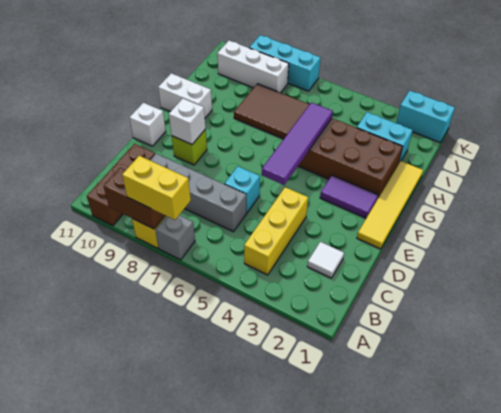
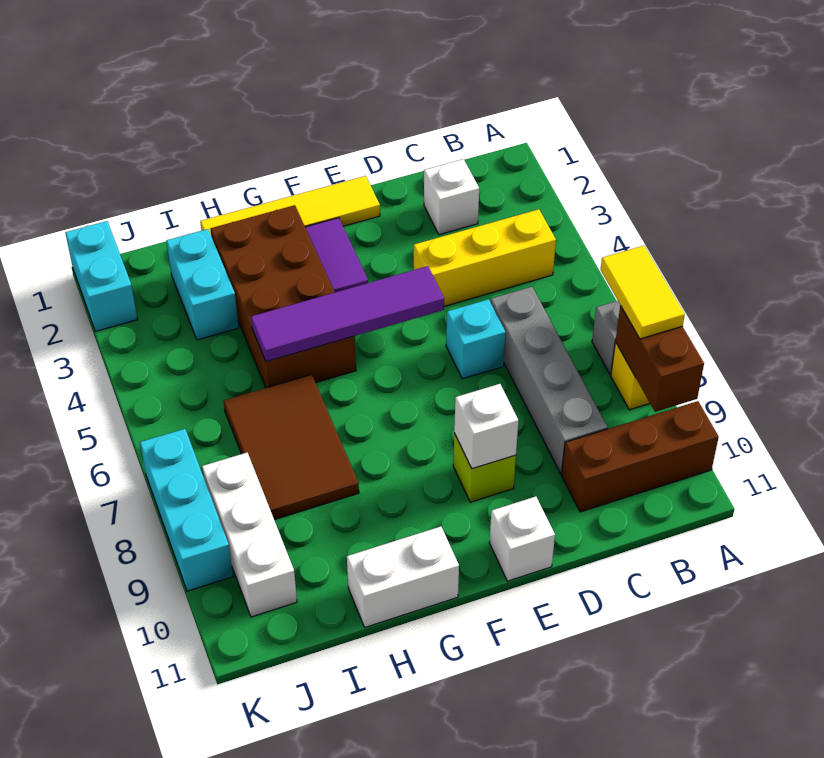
yellow brick A7:A8 level 3 -> yellow tile A7:A8 level 3
white tile C2 level 1 -> white brick C2 level 1
white brick G10:G11 level 1 -> white brick G11:H11 level 1

